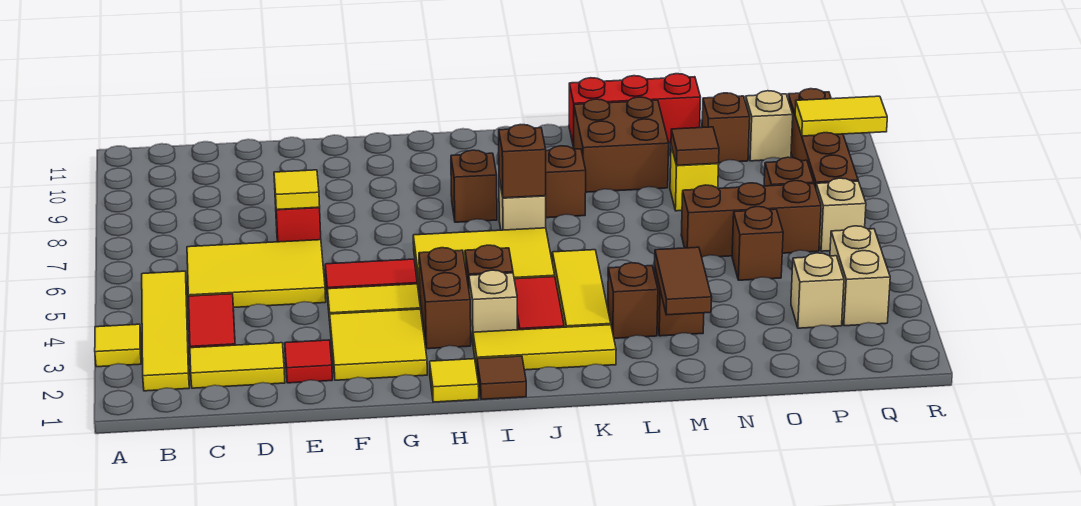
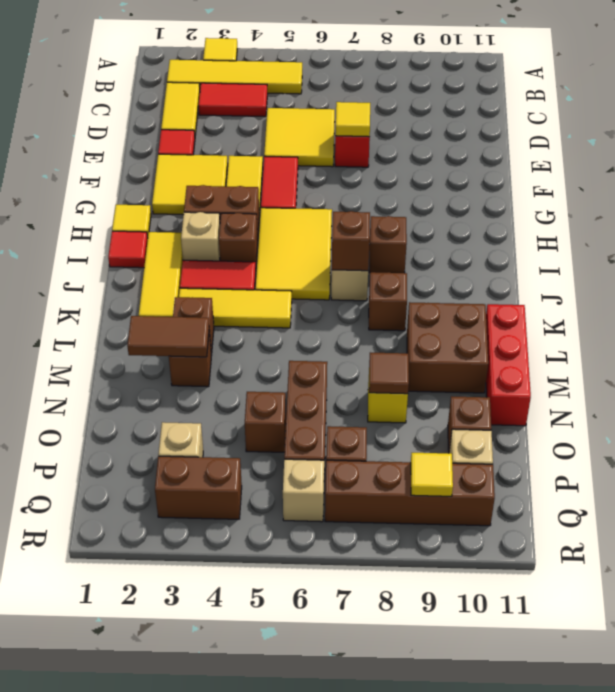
yellow tile C5:E6 level 1 -> yellow tile D5:E6 level 1
brown tile I1 level 1 -> red tile I1 level 1
tan brick Q3:Q4 level 1 -> brown brick Q3:Q4 level 1
yellow tile Q9:R9 level 2 -> yellow tile Q9 level 2

